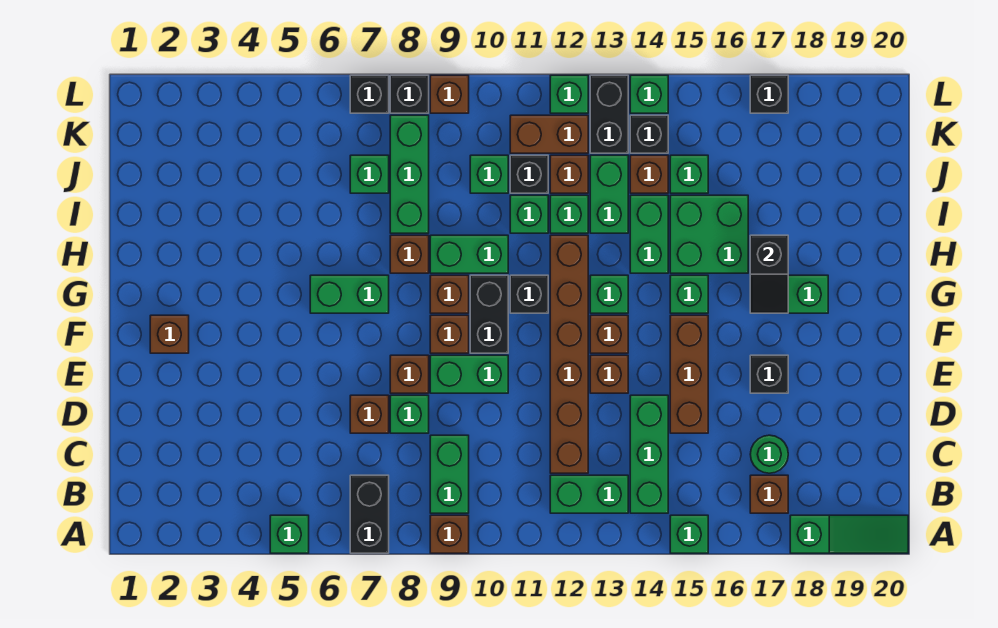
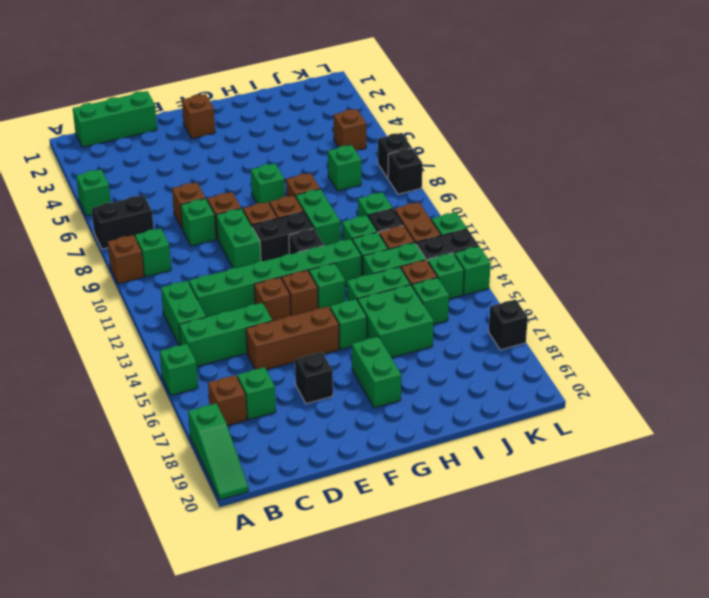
green brick B9:C9 level 1 -> green brick B9 level 1
brown brick C12:H12 level 1 -> green brick C12:H12 level 1
green round brick C17 level 1 -> green brick C17 level 1
green brick G6:G7 level 1 -> green brick G7 level 1
black slope G17:H17 level 2 top H -> none
green brick I8:K8 level 1 -> green brick B1:D1 level 1
black brick K14 level 1 -> green brick K14 level 1
brown brick L9 level 1 -> brown brick K5 level 1

